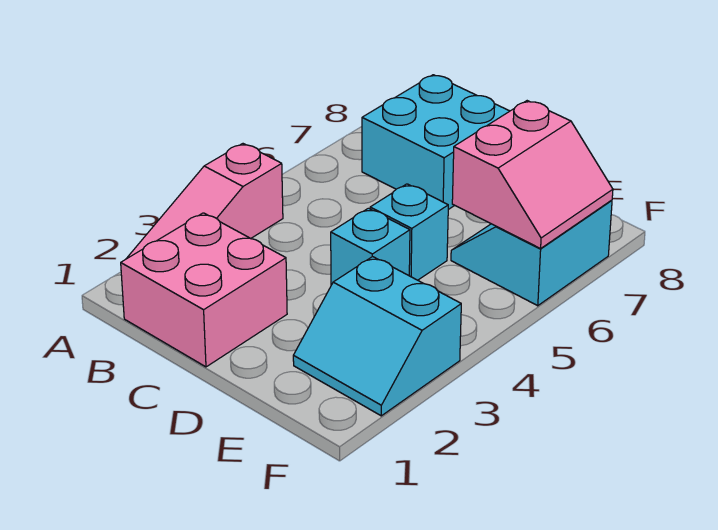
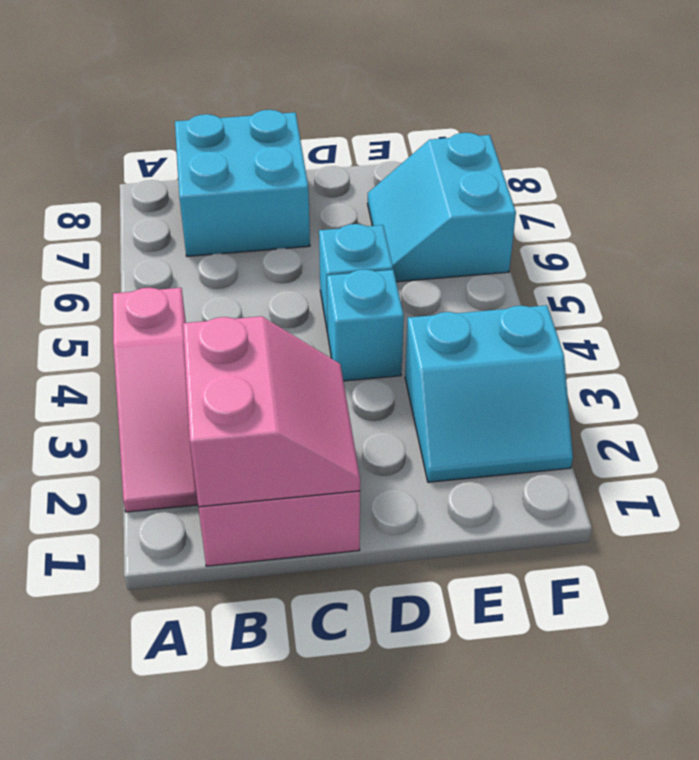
pink slope E6:F7 level 2 top E -> pink slope B1:C2 level 2 top B

